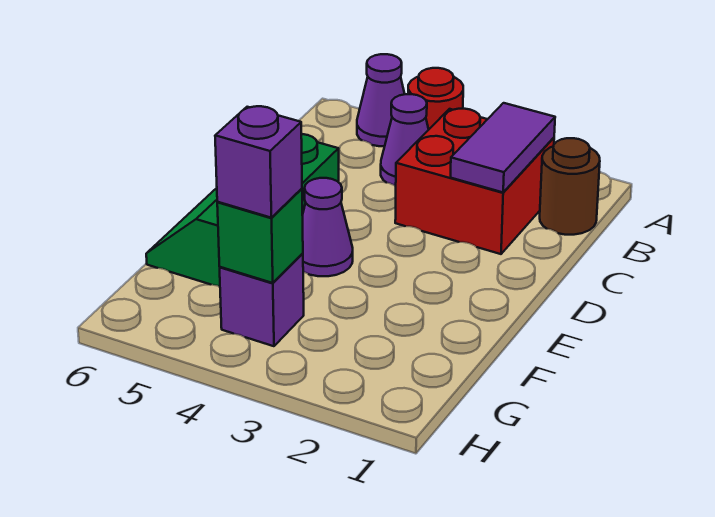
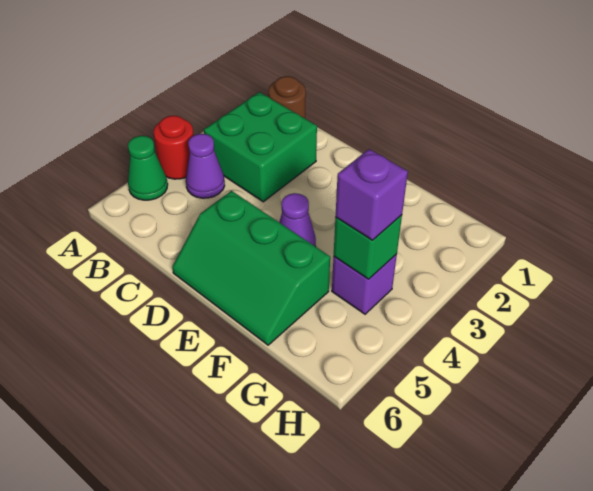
purple cone A5 level 1 -> green cone A5 level 1
red brick B2:C3 level 1 -> green brick B2:C3 level 1
purple tile B2:C2 level 2 -> none

